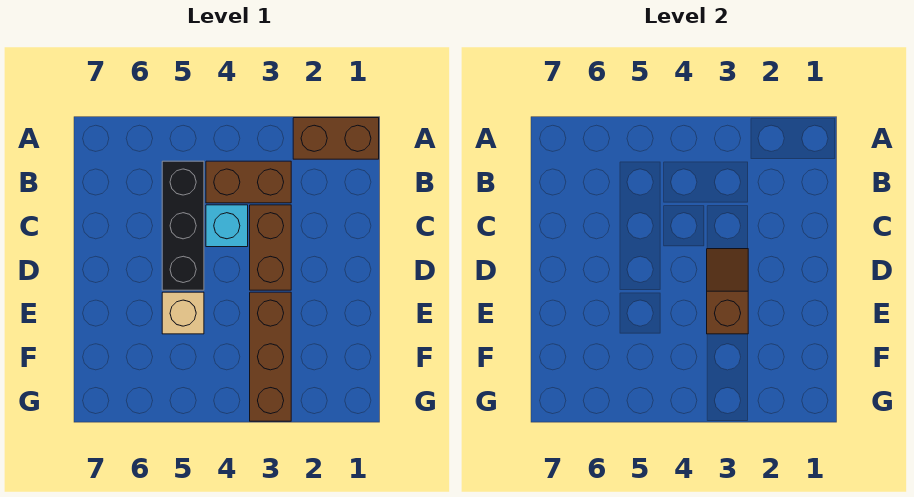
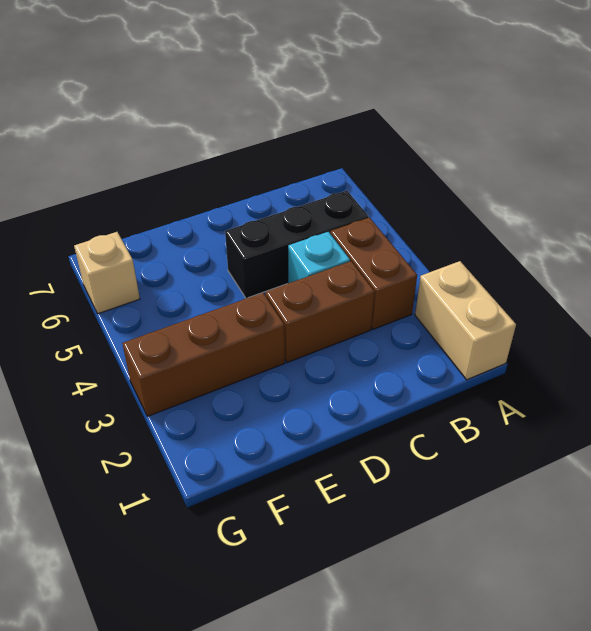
brown brick A1:A2 level 1 -> tan brick A1:A2 level 1
brown slope D3:E3 level 2 top E -> none
tan brick E5 level 1 -> tan brick G6 level 1

